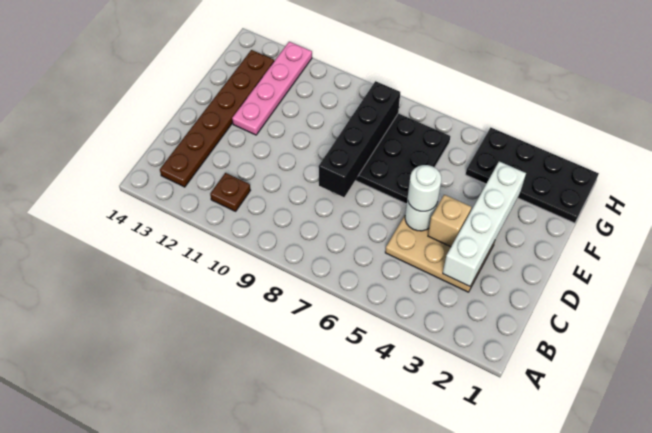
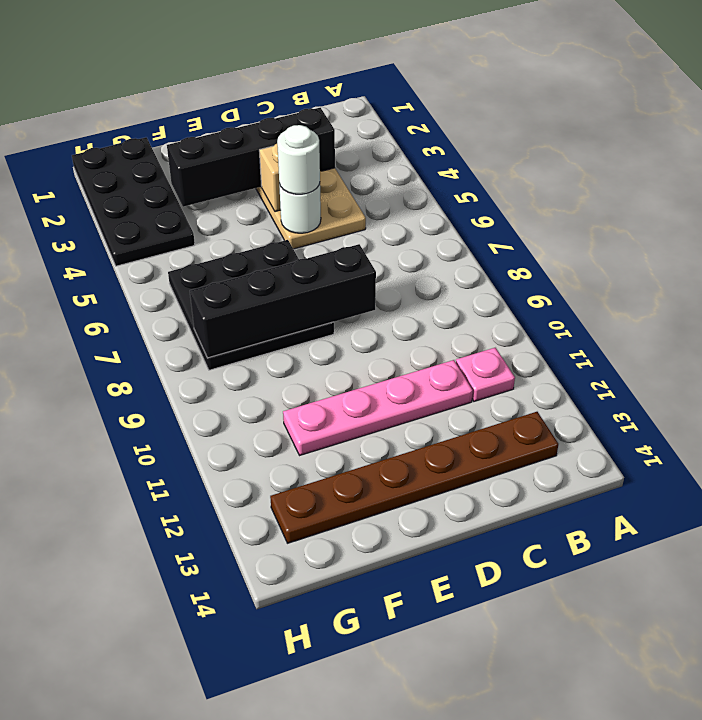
brown plate B11 level 1 -> pink plate B11 level 1
white brick C3:F3 level 2 -> black brick C3:F3 level 2
pink plate E12:H12 level 1 -> pink plate C11:F11 level 1

